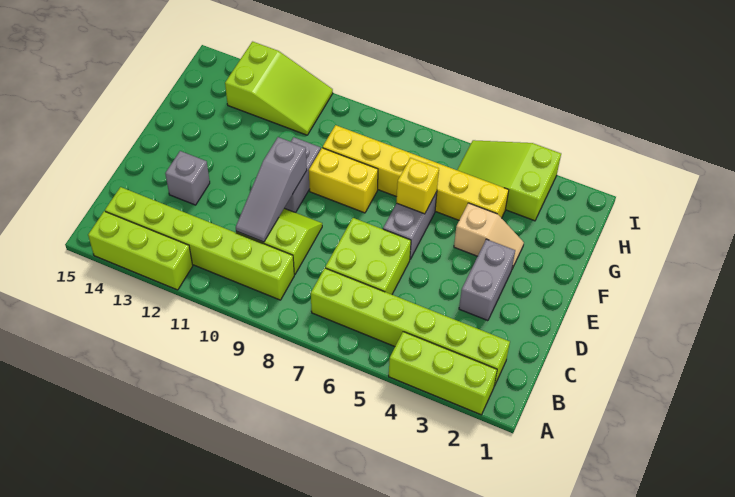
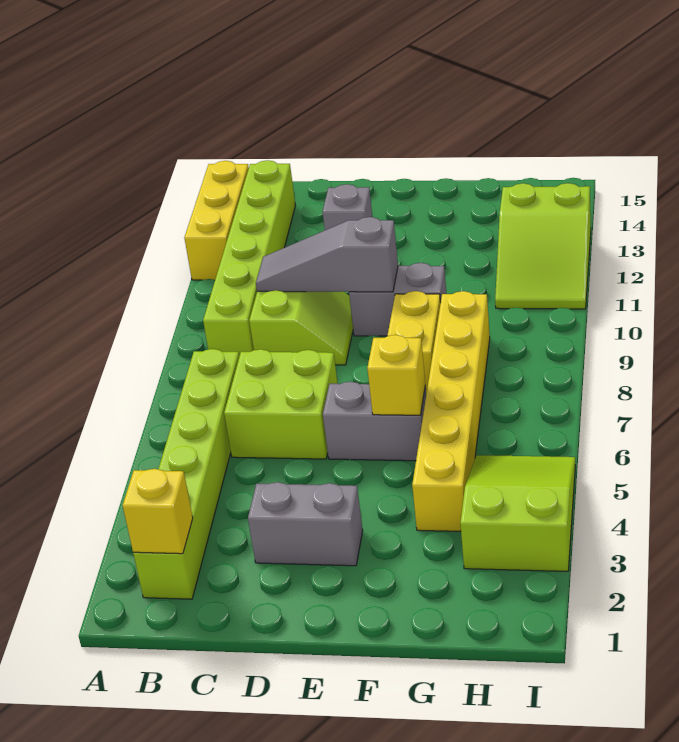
lime brick A2:A4 level 1 -> none
lime brick A12:A14 level 1 -> yellow brick A12:A14 level 1
none -> yellow brick B2 level 2
tan slope F3:F4 level 1 top 4 -> none

